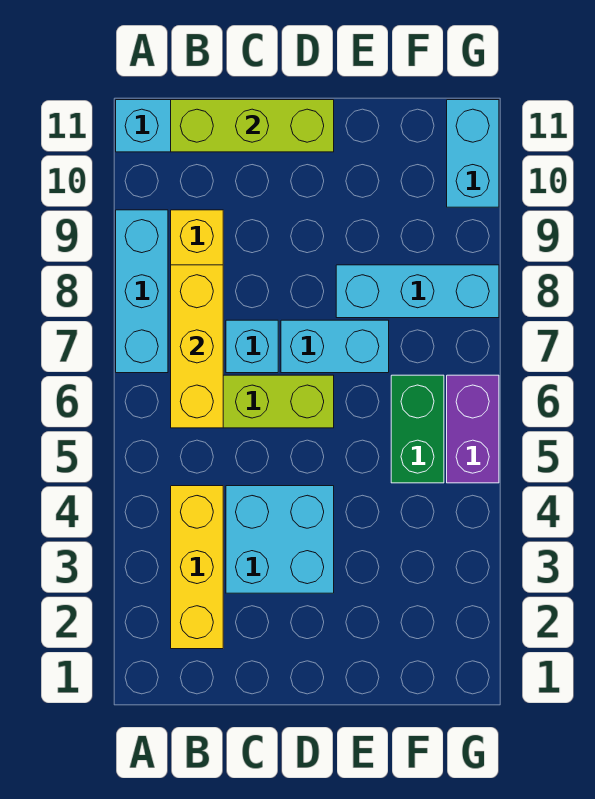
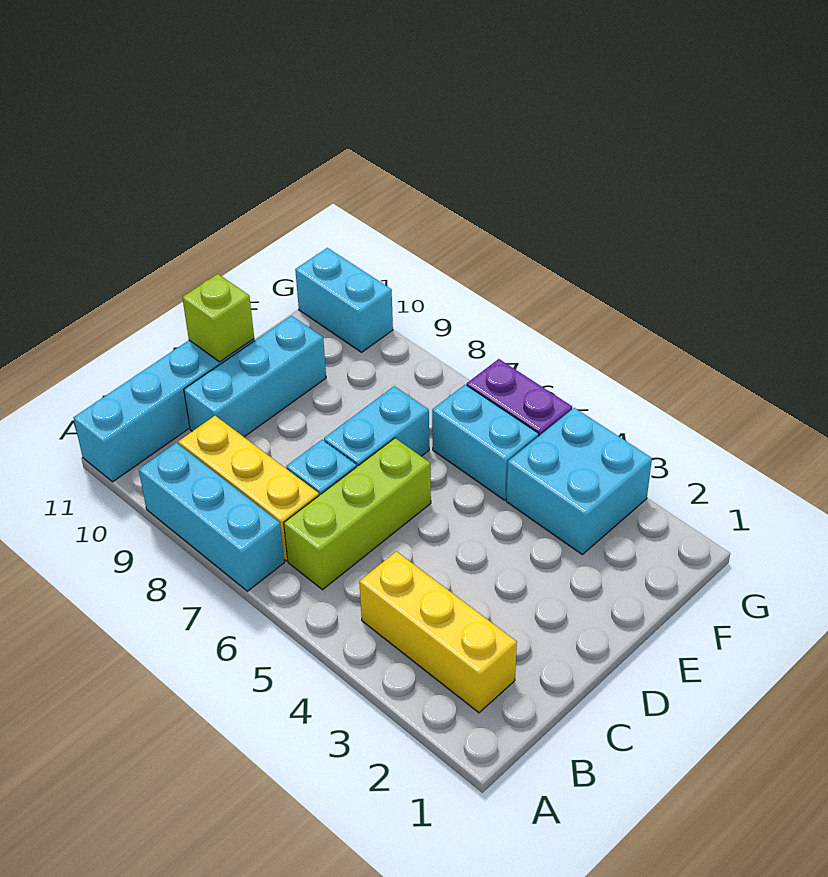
yellow brick B6:B8 level 2 -> none
lime brick B11:D11 level 2 -> lime brick D11 level 2
cyan brick C3:D4 level 1 -> cyan brick F3:G4 level 1
cyan brick E8:G8 level 1 -> cyan brick C10:E10 level 1
green brick F5:F6 level 1 -> cyan brick F5:F6 level 1

